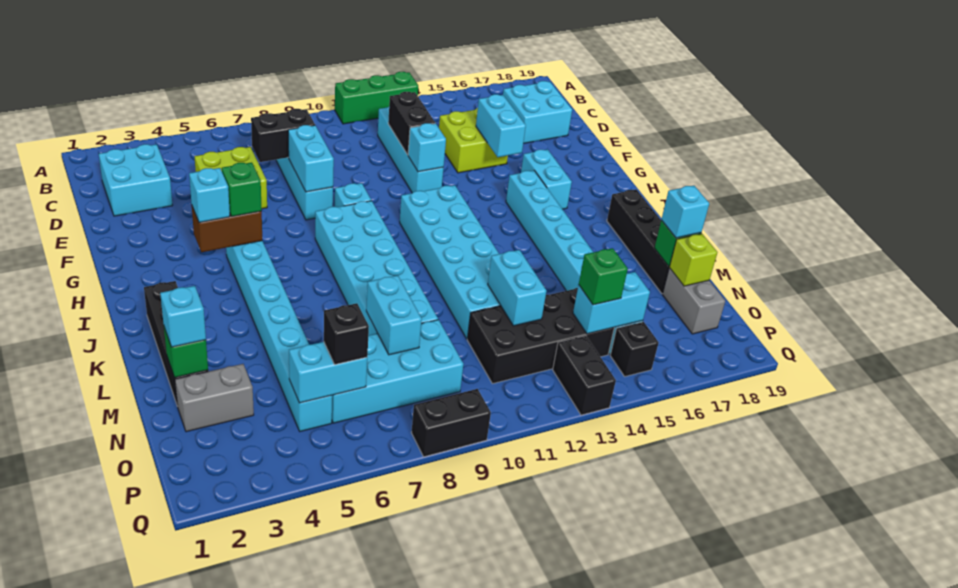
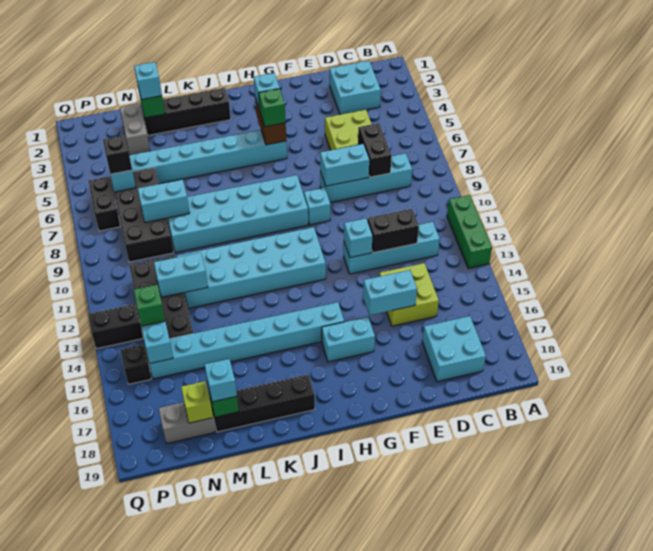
cyan brick N6:O9 level 1 -> black brick N6:O9 level 1
black brick Q8:Q9 level 1 -> black brick P6:P7 level 1

